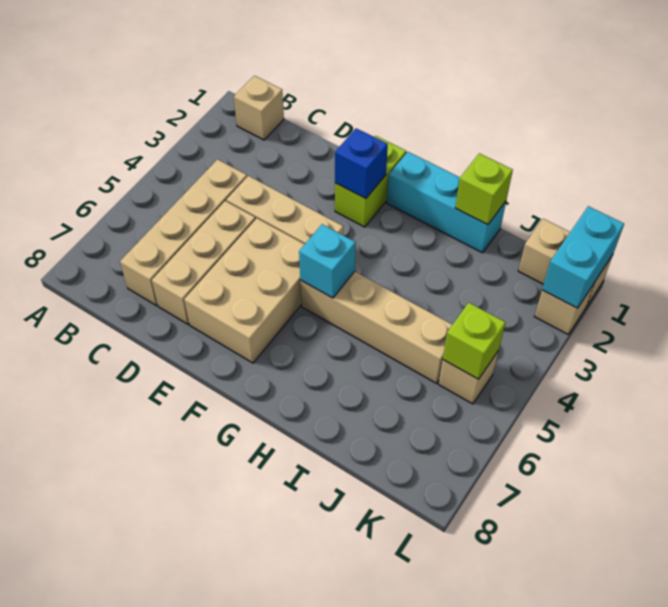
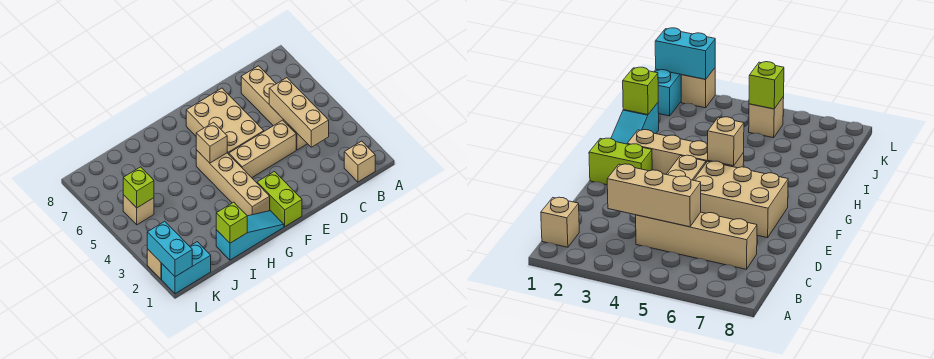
tan brick D5:D7 level 1 -> tan brick C3:C5 level 2
blue brick F2 level 2 -> none
cyan brick G1:I1 level 1 -> cyan slope G1:I1 level 1 top I
tan brick G5:J5 level 1 -> tan brick G2:G5 level 1
cyan brick G5 level 2 -> tan brick G5 level 2
tan brick K1:L1 level 1 -> cyan brick K1:L1 level 1

